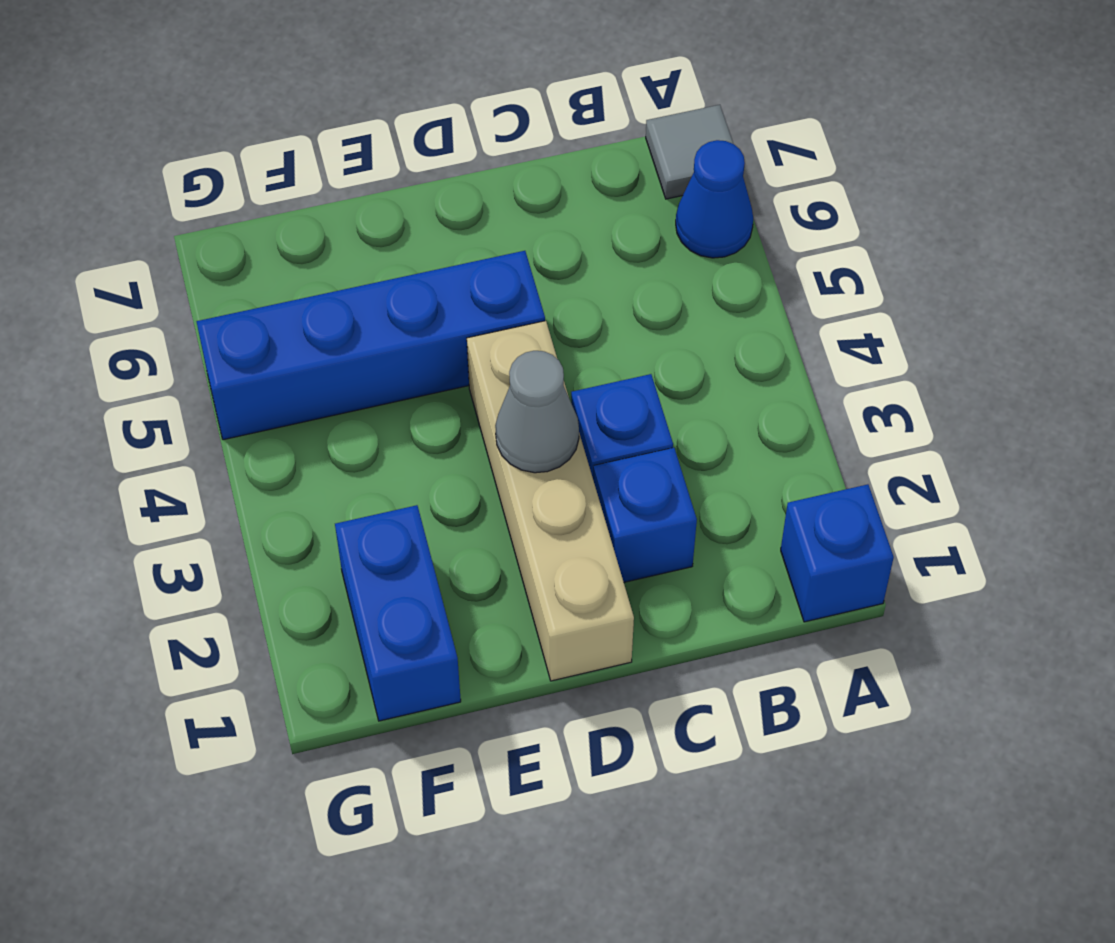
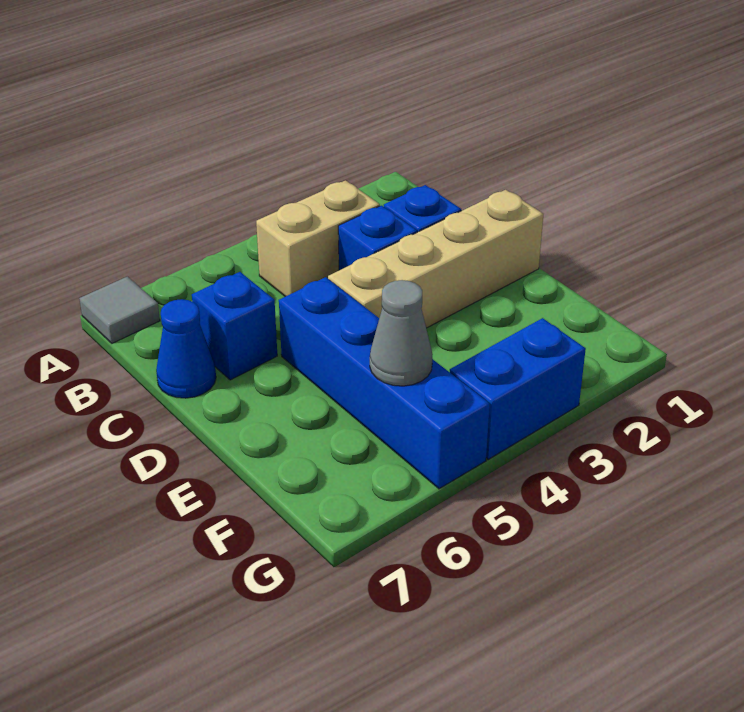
blue brick A1 level 1 -> blue brick C6 level 1
blue cone A6 level 1 -> blue cone C7 level 1
none -> tan brick B3:B4 level 1
grey cone D3 level 2 -> grey cone F5 level 2
blue brick F1:F2 level 1 -> blue brick G3:G4 level 1

